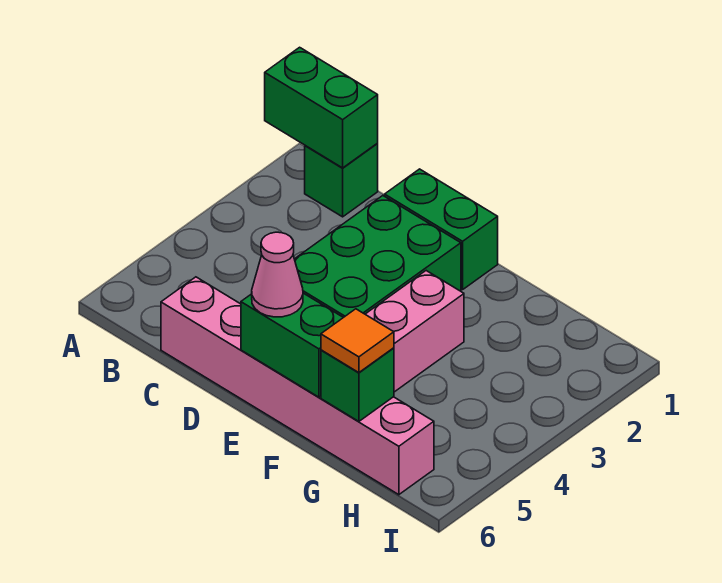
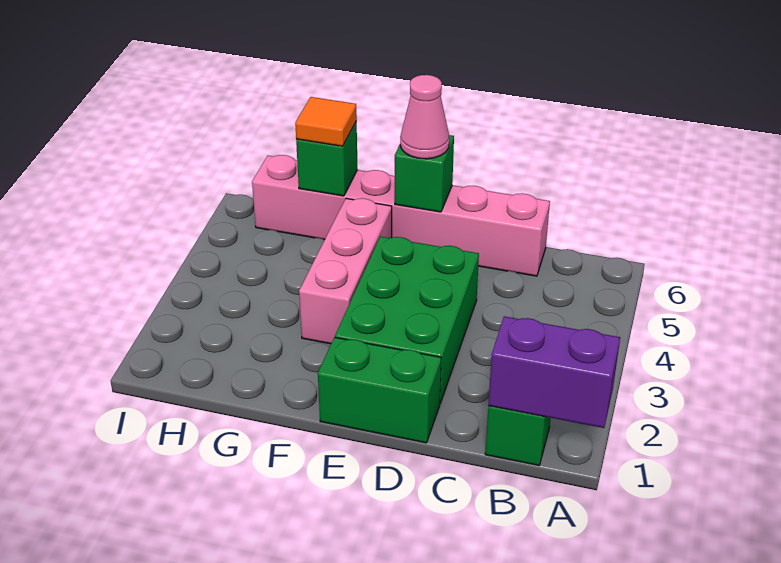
green brick A1:B1 level 2 -> purple brick A1:B1 level 2
green brick E6:F6 level 2 -> green brick E6 level 2

